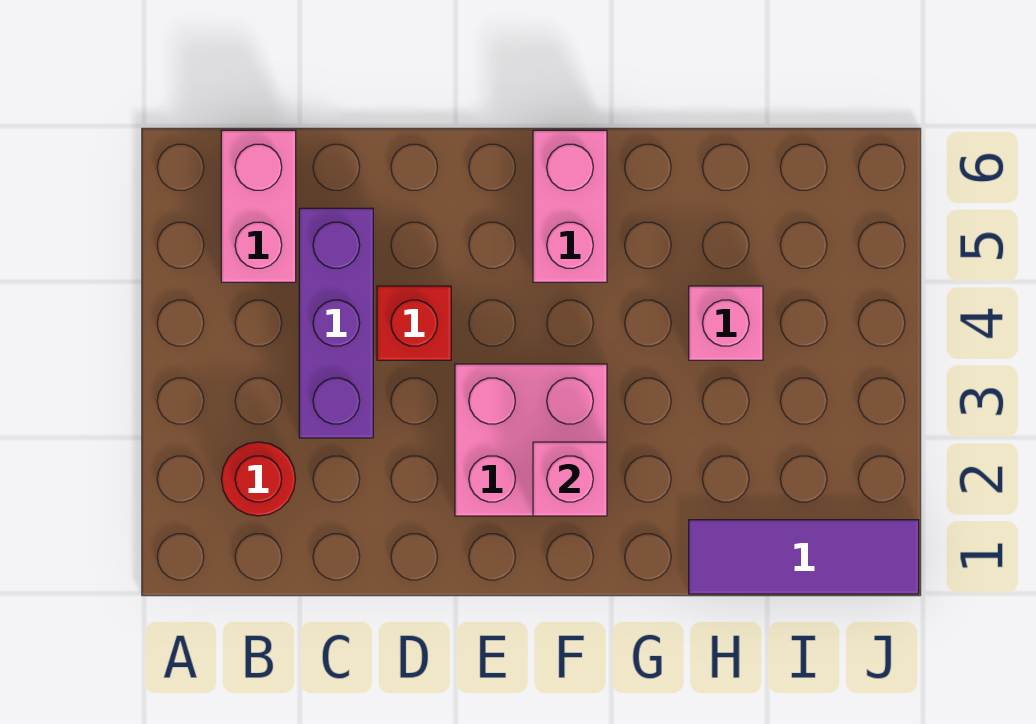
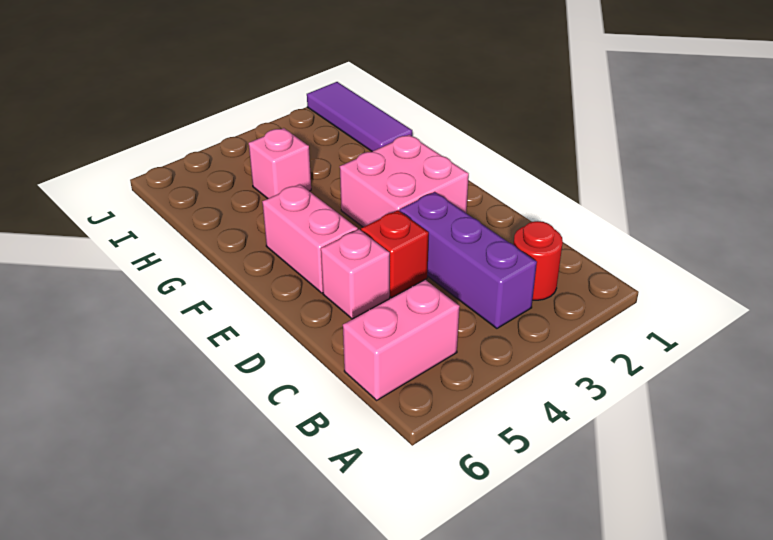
purple brick C3:C5 level 1 -> purple brick B3:D3 level 1
pink brick F2 level 2 -> pink brick D5 level 1
pink brick F5:F6 level 1 -> pink brick E5:F5 level 1

